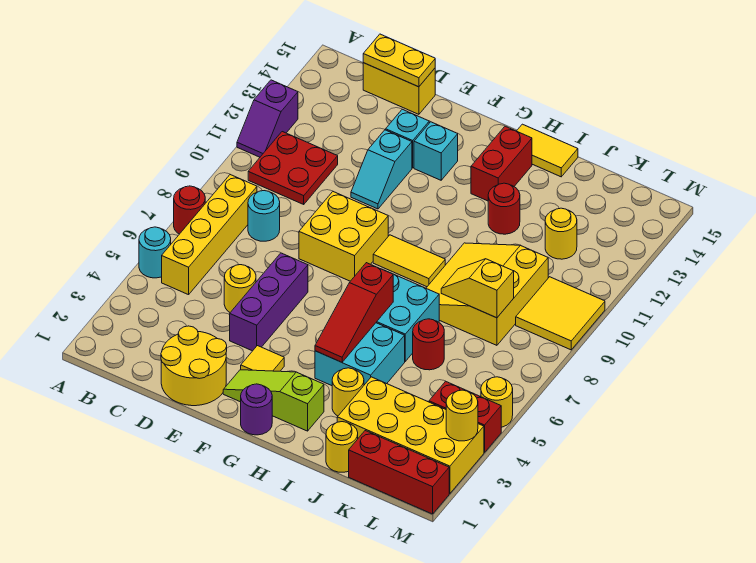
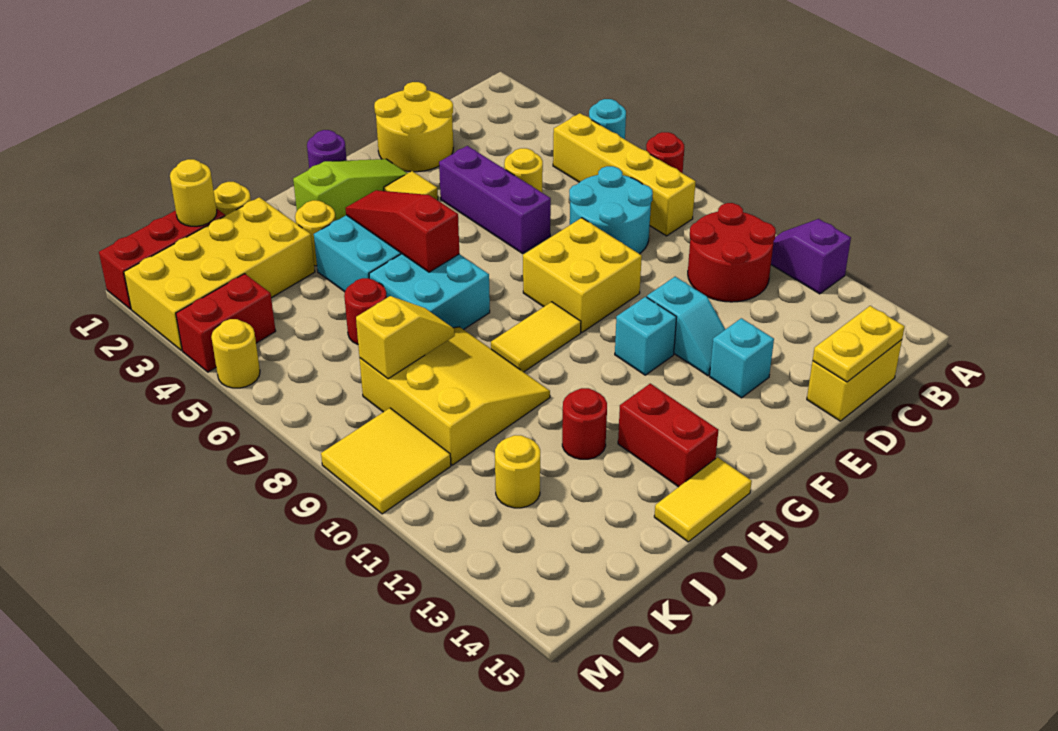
red plate B10:C11 level 1 -> red round brick B10:C11 level 1
cyan round brick C8 level 1 -> cyan round brick C7:D8 level 1
cyan slope E11:E12 level 1 top 12 -> cyan slope E11:E12 level 1 top 11
cyan brick F13 level 1 -> cyan brick F11 level 1
yellow round brick M3 level 2 -> yellow round brick K1 level 2

